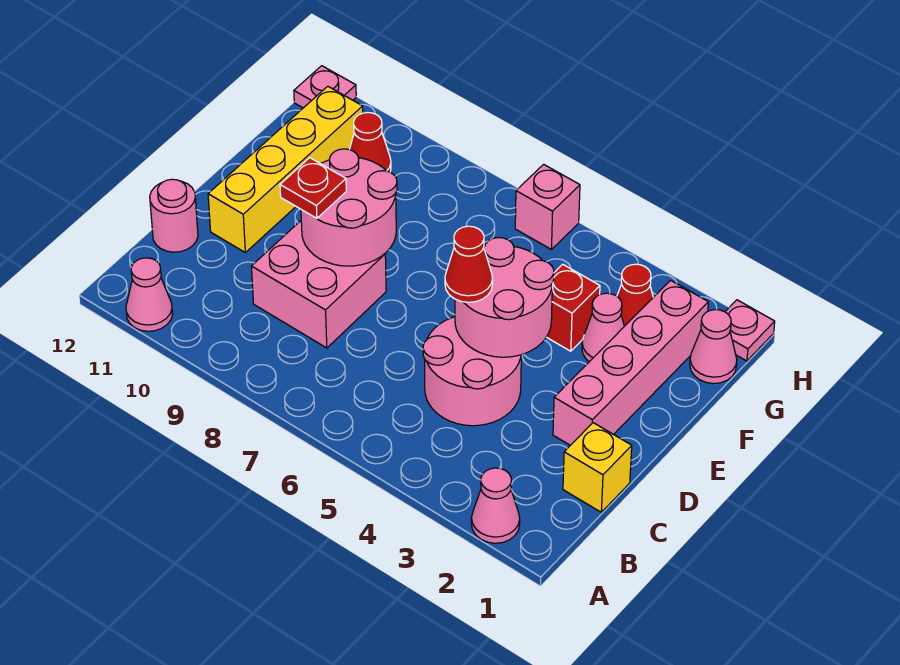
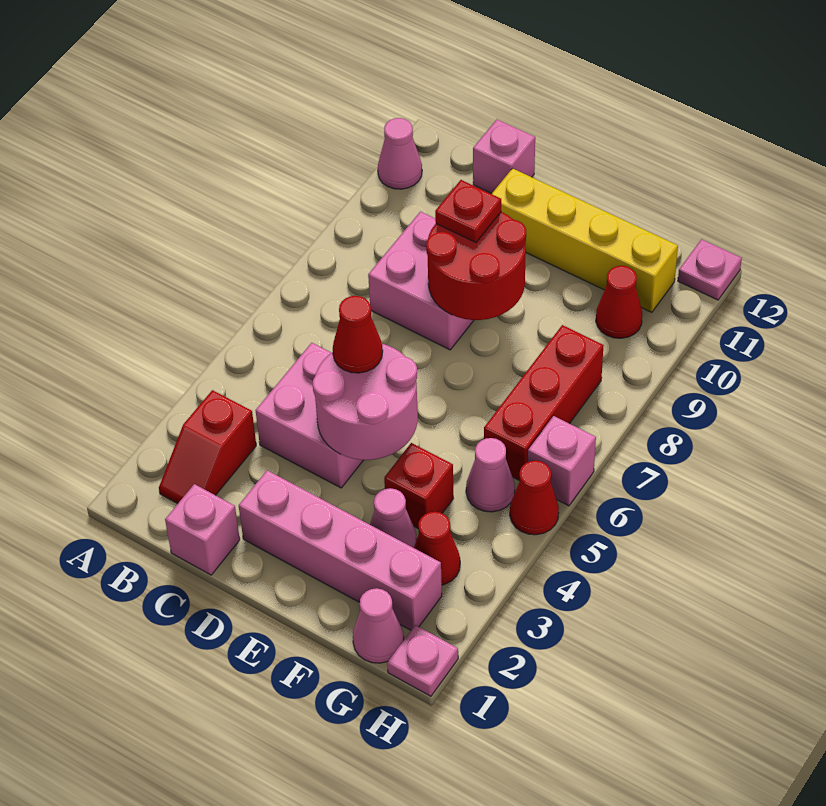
pink cone A2 level 1 -> pink cone G5 level 1
none -> red slope B2:B3 level 1 top 3
yellow brick C1 level 1 -> pink brick C1 level 1
pink round brick C4:D5 level 1 -> pink brick C4:D5 level 1
pink round brick C12 level 1 -> pink brick C12 level 1
pink round brick D8:E9 level 2 -> red round brick D8:E9 level 2
none -> red brick G6:G8 level 1
none -> red cone H5 level 1

